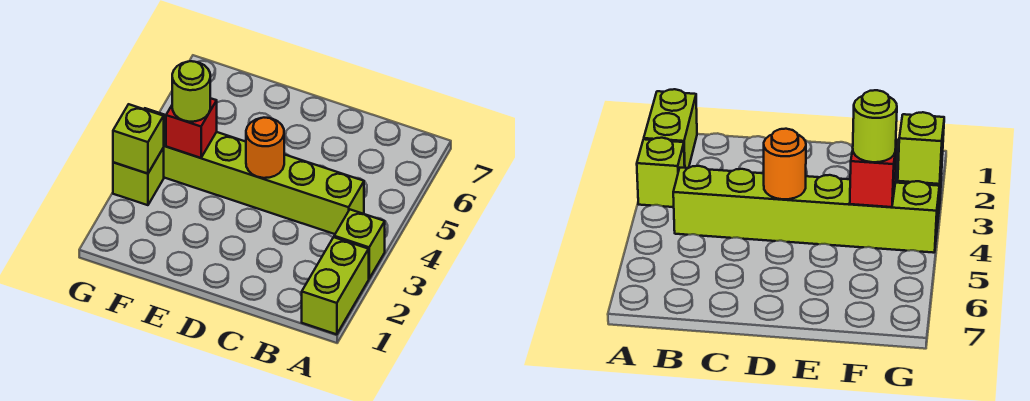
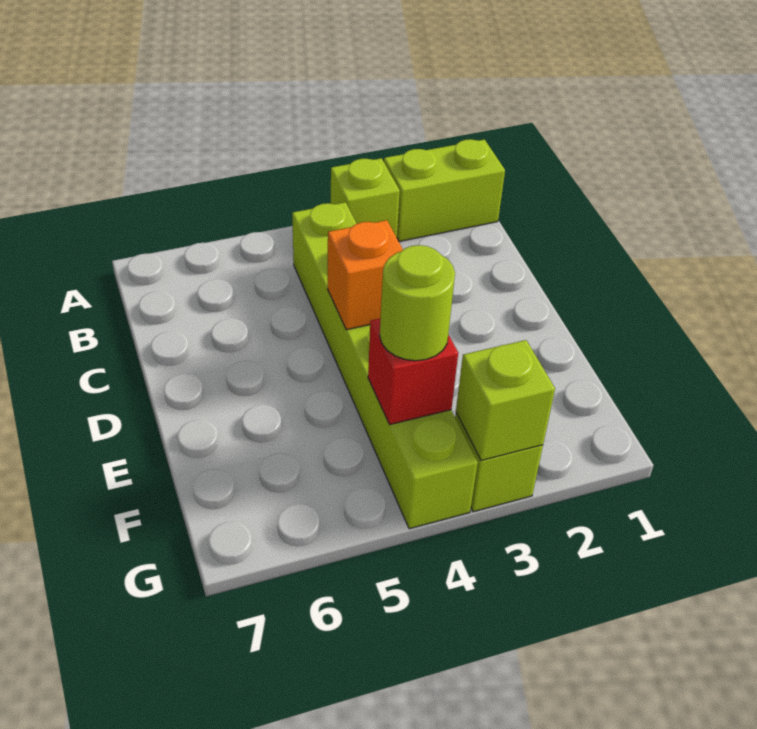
orange round brick D4 level 2 -> orange brick D4 level 2

